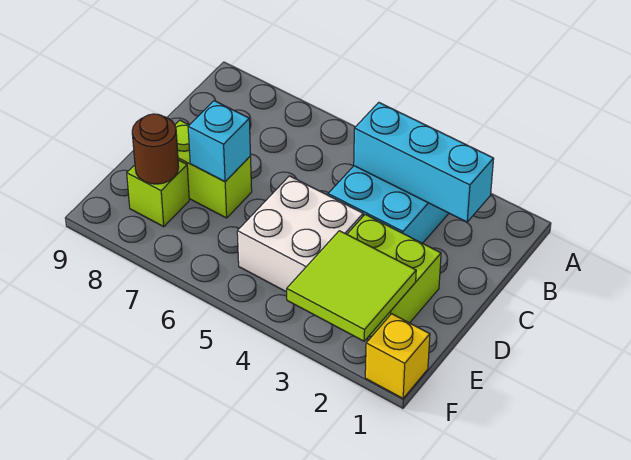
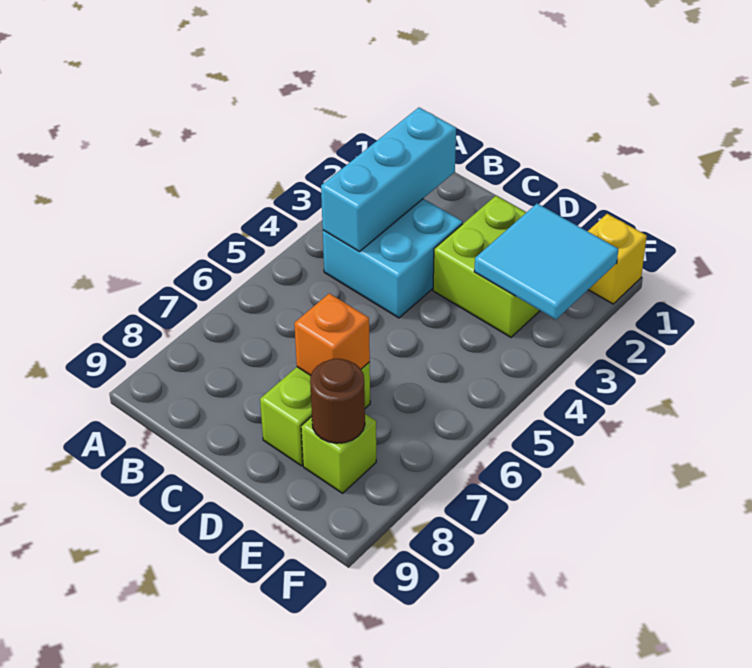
white brick D4:E5 level 1 -> none
cyan brick D7 level 2 -> orange brick D7 level 2
lime tile E2:F3 level 2 -> cyan tile E2:F3 level 2

